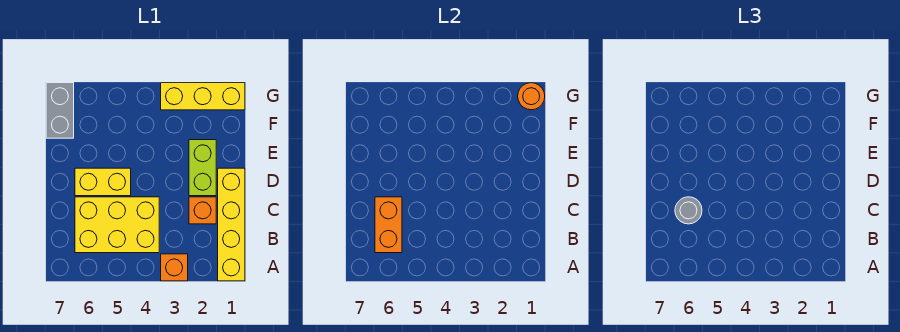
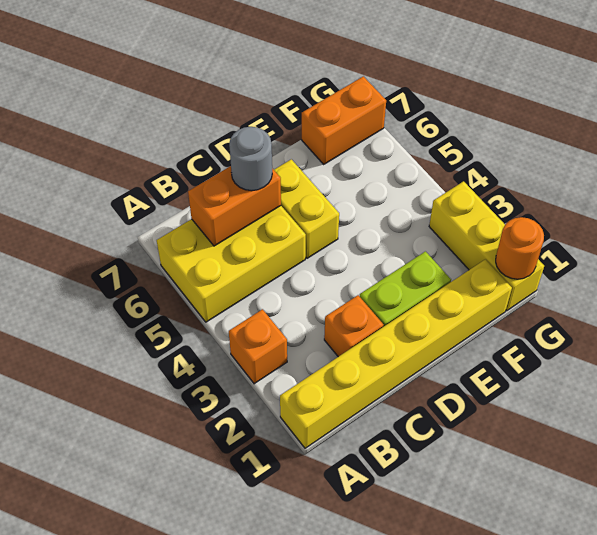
yellow brick A1:D1 level 1 -> yellow brick A1:F1 level 1
yellow brick B4:C6 level 1 -> yellow brick A5:C6 level 1
grey brick F7:G7 level 1 -> orange brick F7:G7 level 1

